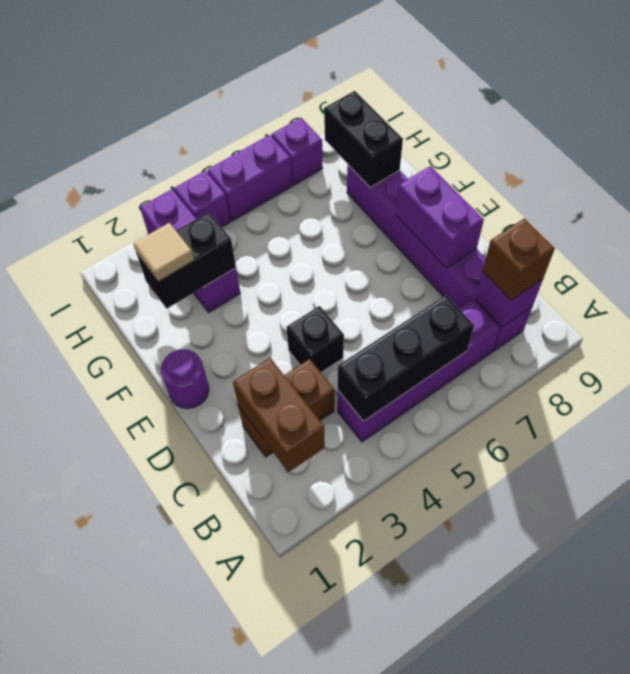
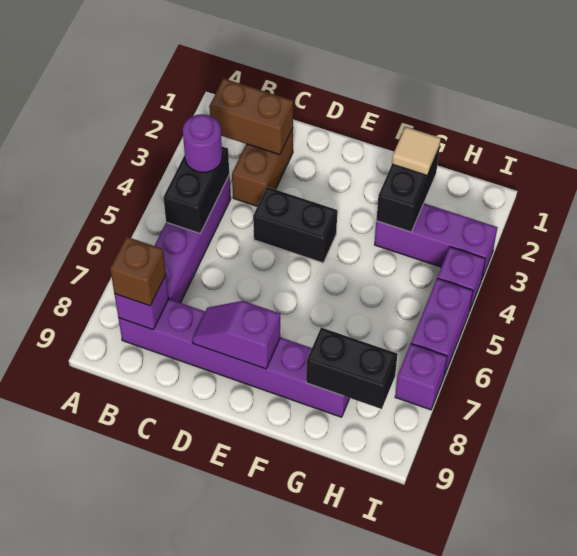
black brick B4:B6 level 2 -> black brick B4:B5 level 2
black brick D4 level 1 -> black brick D4:E4 level 1
purple brick D8:E8 level 2 -> purple slope D8:E8 level 2 top E
purple round brick E1 level 1 -> purple round brick B4 level 3

